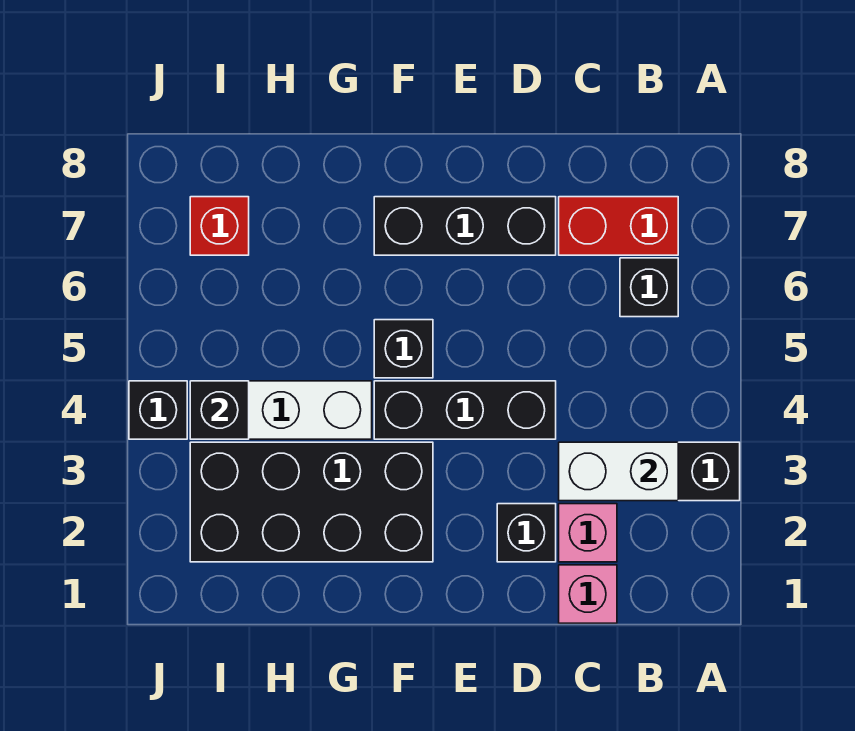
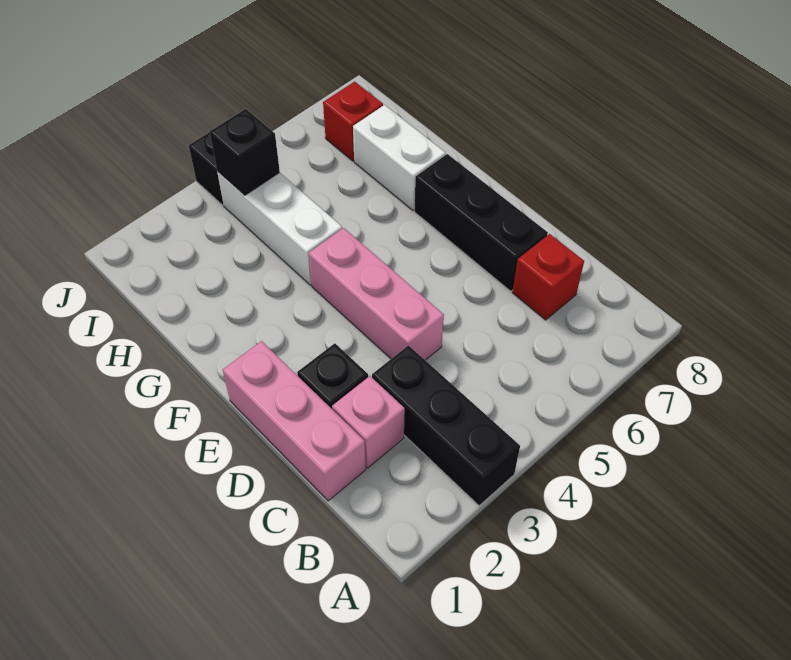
white brick B3:C3 level 2 -> white brick G7:H7 level 1
black brick B6 level 1 -> none
red brick B7:C7 level 1 -> red brick C7 level 1
pink brick C1 level 1 -> pink brick C1:E1 level 1
black brick D4:F4 level 1 -> pink brick D4:F4 level 1
black brick F2:I3 level 1 -> none
black brick F5 level 1 -> none

